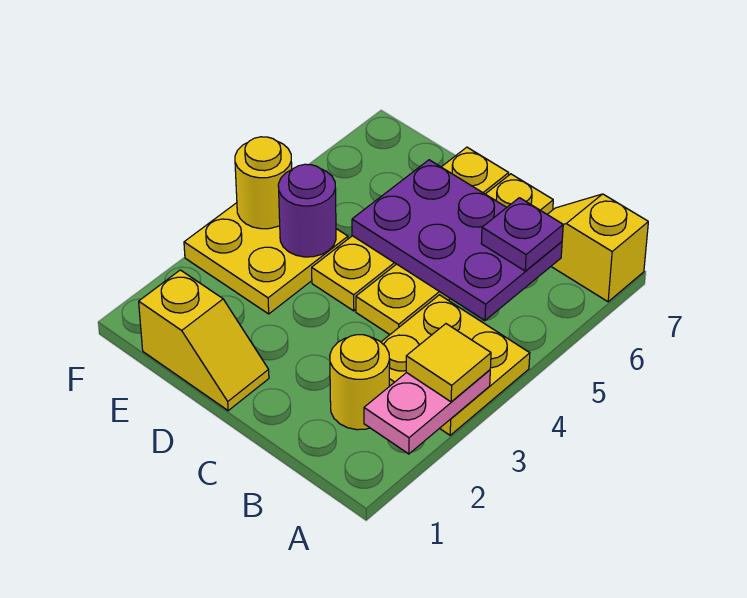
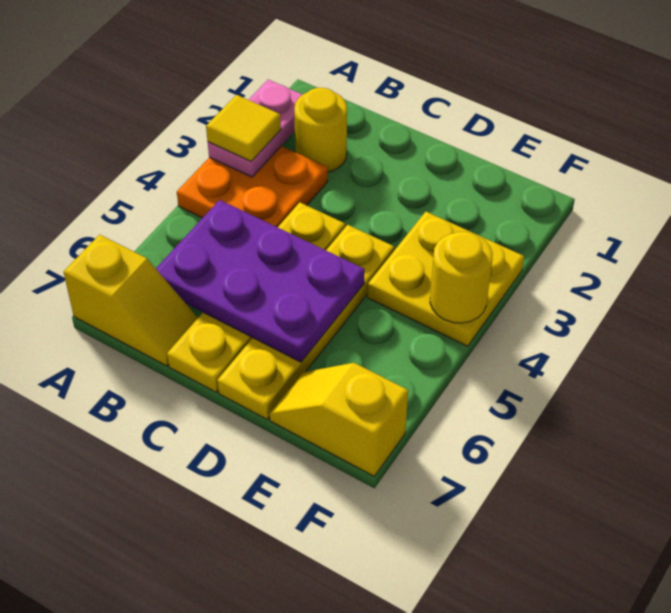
yellow plate A3:B4 level 1 -> orange plate A3:B4 level 1
purple plate B6 level 3 -> none
yellow slope D1:E1 level 1 top E -> yellow slope E7:F7 level 1 top F
purple round brick E4 level 2 -> none

